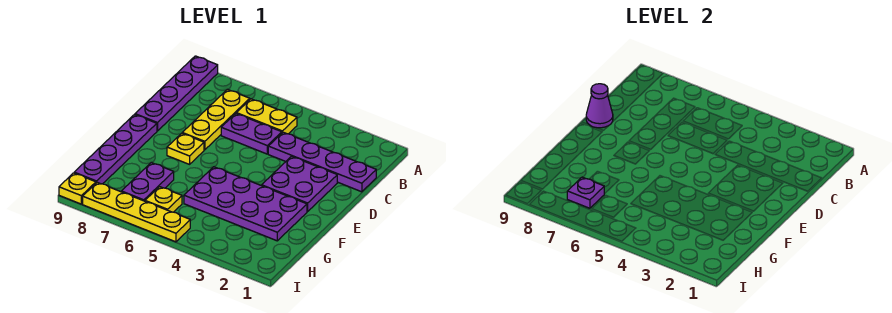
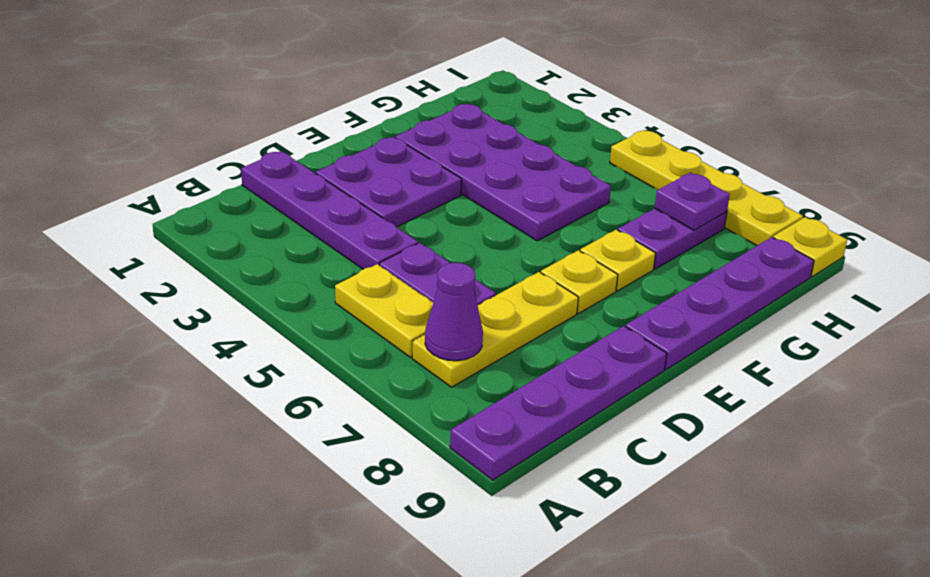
purple cone D9 level 2 -> purple cone B7 level 2
yellow plate H6 level 1 -> yellow plate F7 level 1

